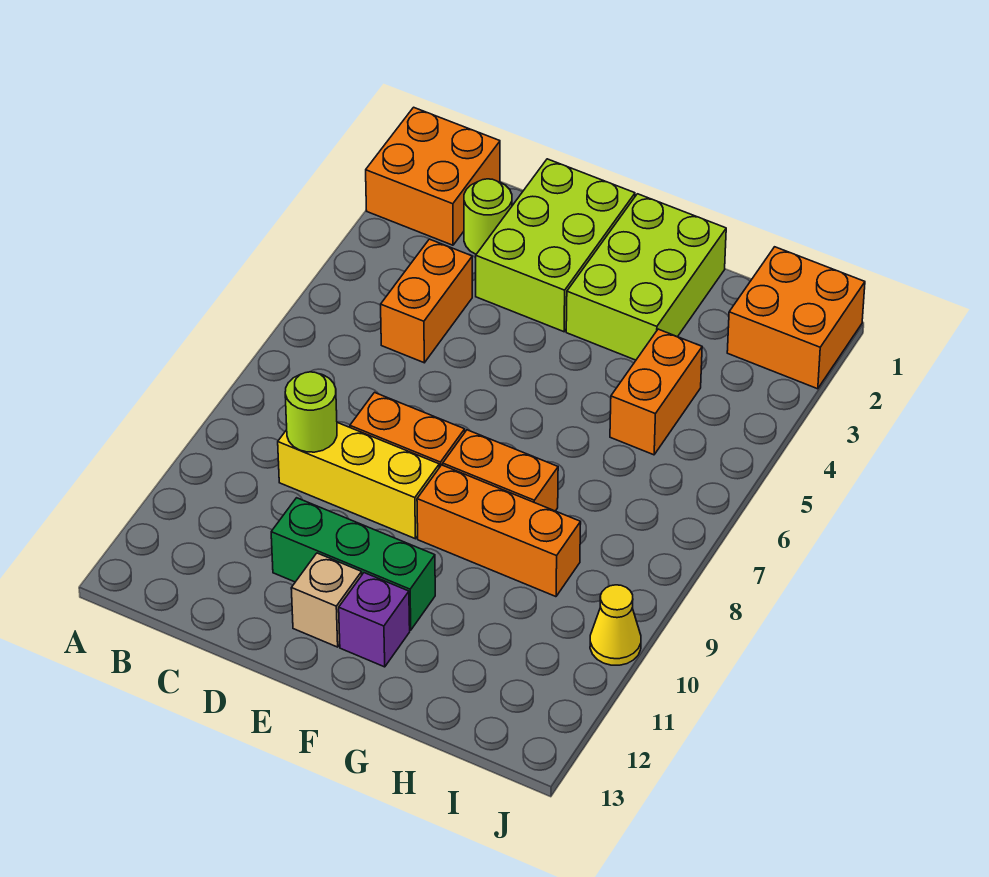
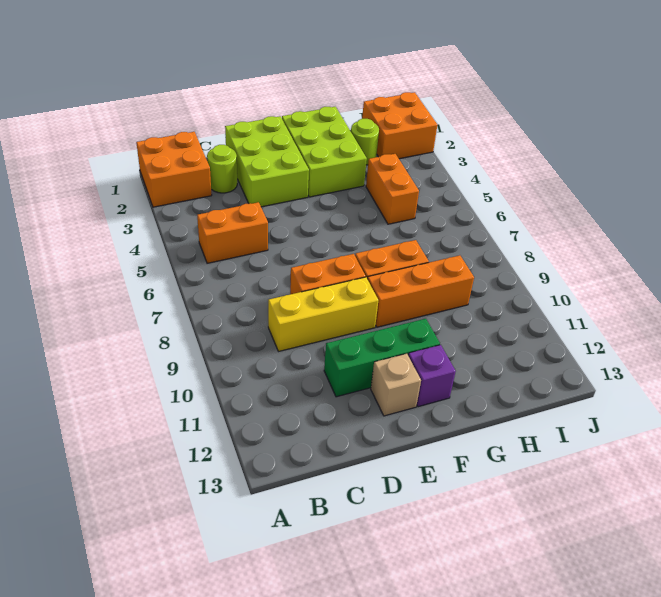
orange brick C4:C5 level 1 -> orange brick B5:C5 level 1
lime round brick C9 level 2 -> lime round brick H2 level 1
yellow cone J10 level 1 -> none

